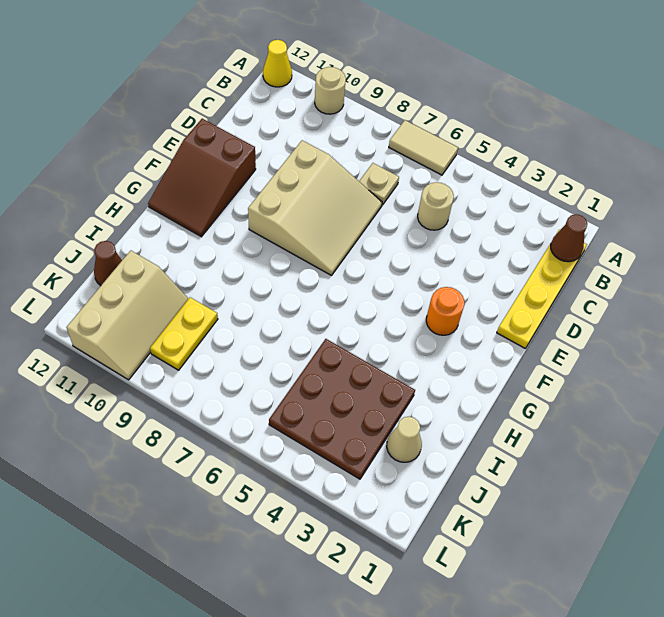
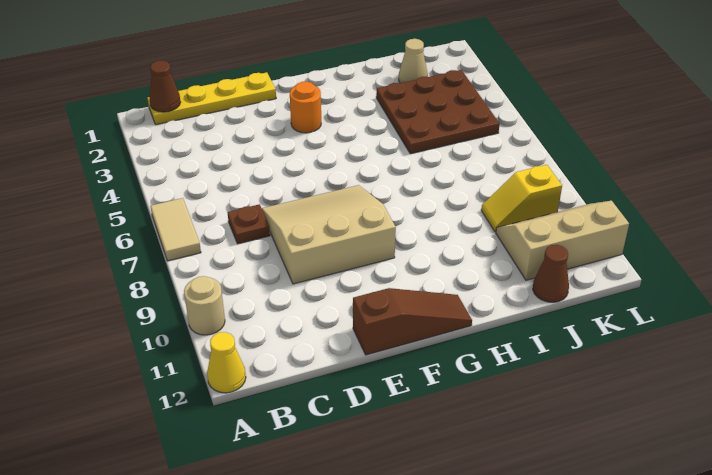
tan round brick C5 level 1 -> none
tan plate C7 level 1 -> brown plate C7 level 1
brown slope E11:G12 level 1 top E -> brown slope E12:G12 level 1 top E
yellow plate J9:K9 level 1 -> yellow slope J9:K9 level 1 top K

